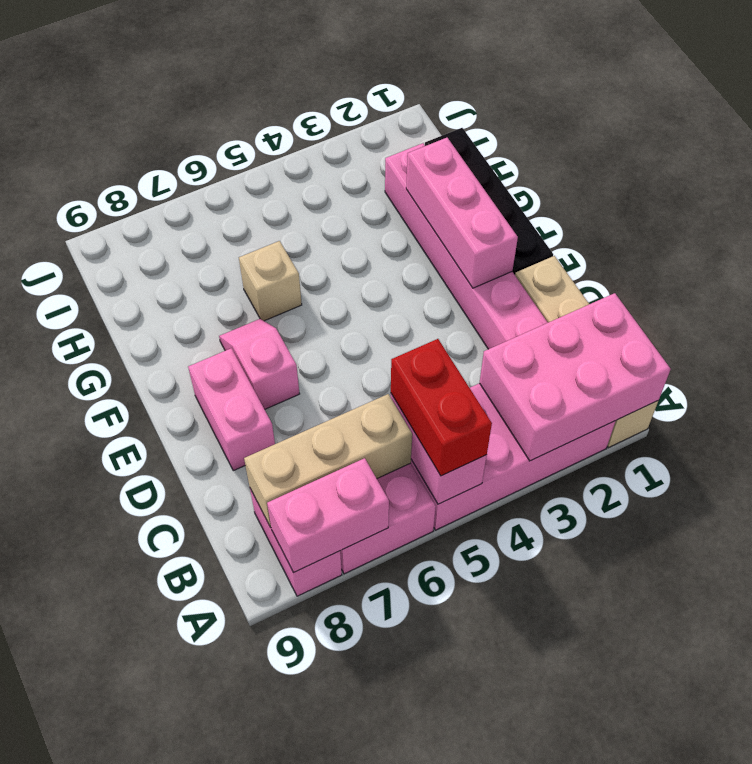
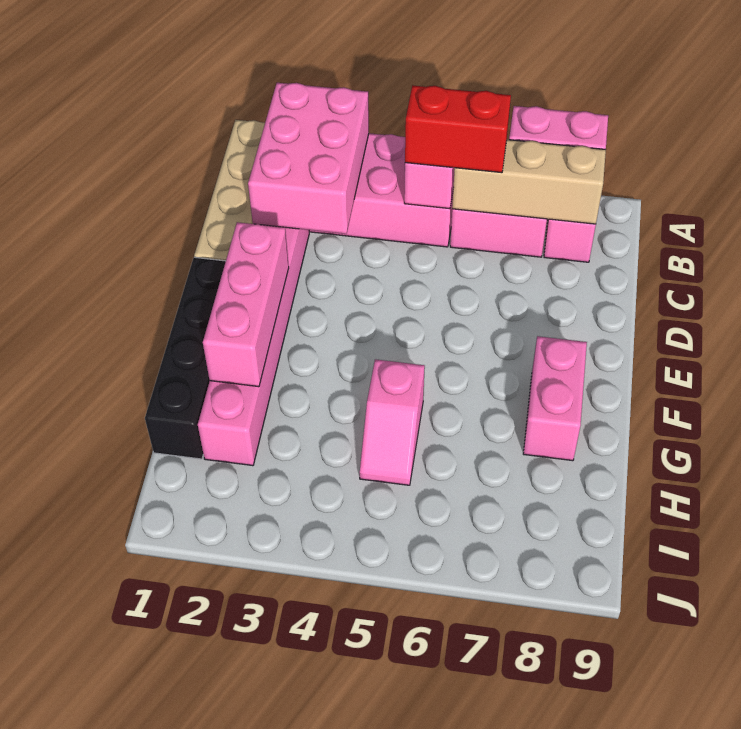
pink brick A1:B3 level 2 -> pink brick A2:C3 level 2
red brick A5:B5 level 3 -> red brick B5:B6 level 3
pink brick D8:E8 level 1 -> pink brick F8:G8 level 1
pink slope E7:F7 level 1 top E -> pink slope G5:H5 level 1 top G
tan brick G6 level 1 -> none

